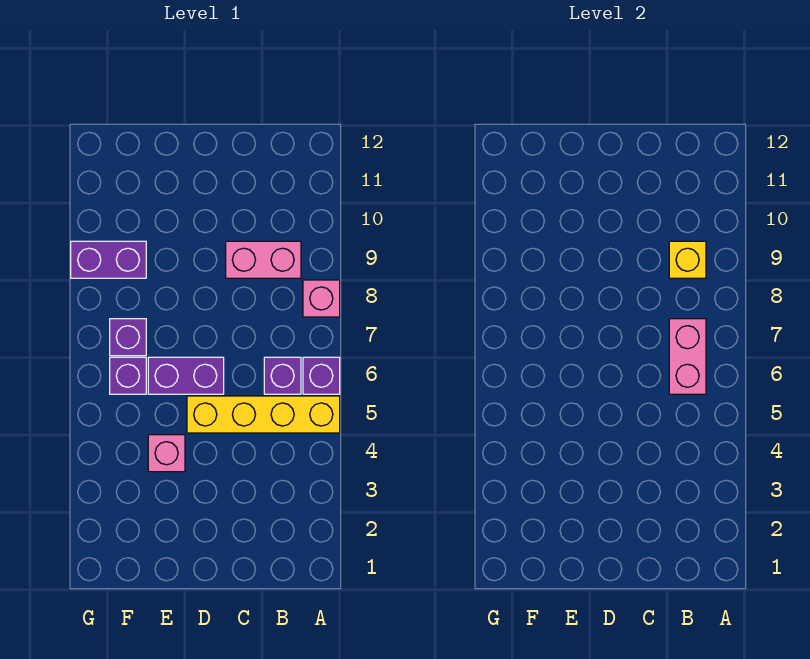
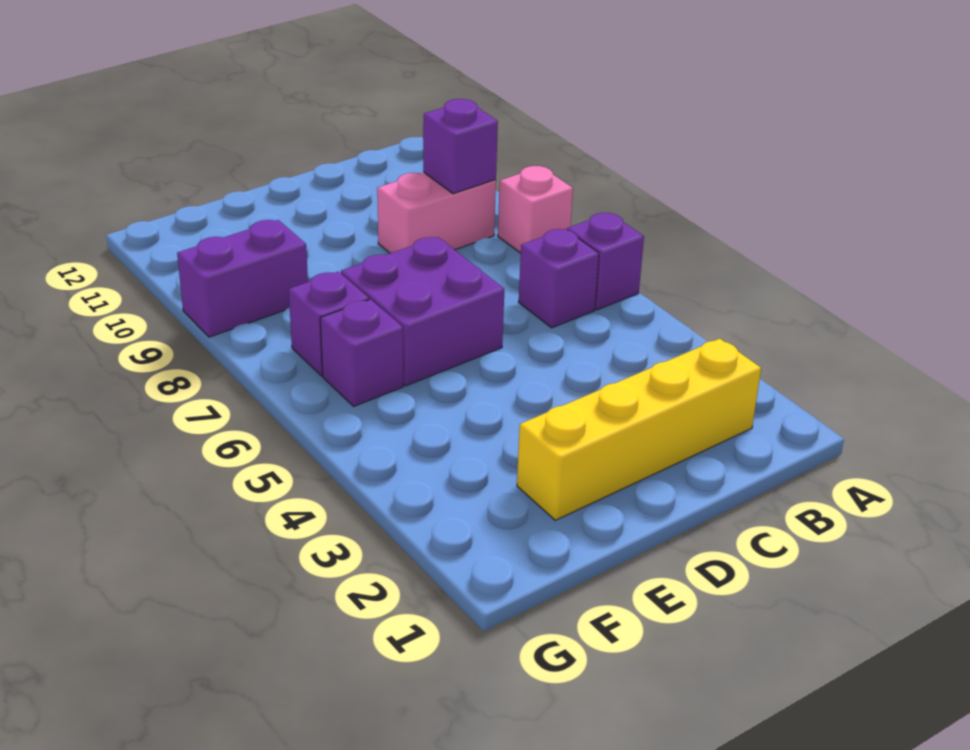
yellow brick A5:D5 level 1 -> yellow brick B2:E2 level 1
pink brick B6:B7 level 2 -> none
yellow brick B9 level 2 -> purple brick B9 level 2
purple brick D6:E6 level 1 -> purple brick D6:E7 level 1
pink brick E4 level 1 -> none

